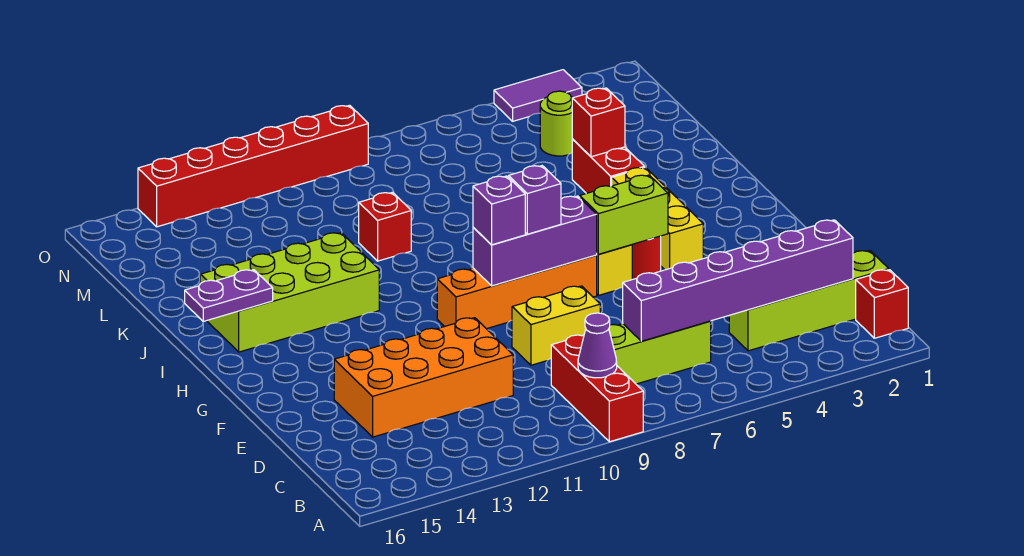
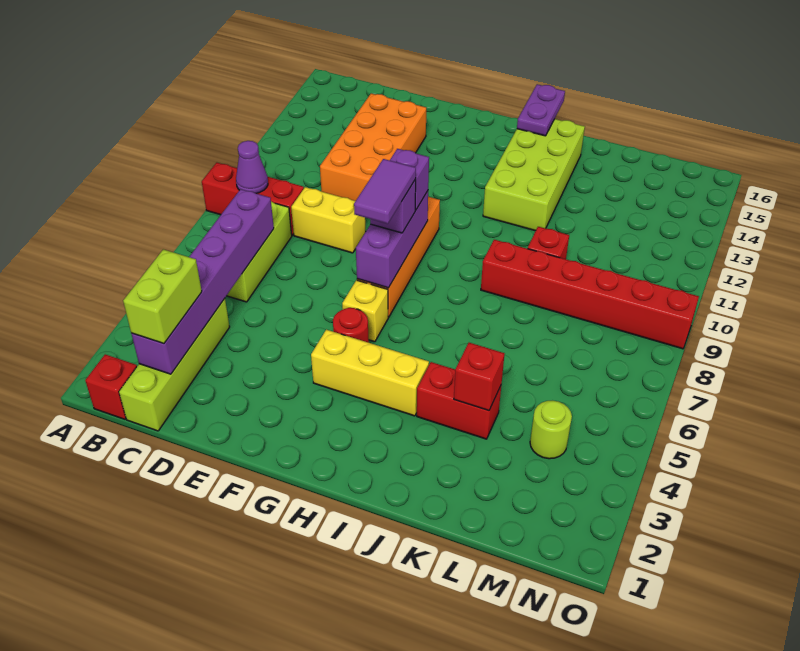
yellow brick E8:E9 level 1 -> yellow brick D9:E9 level 1
lime brick G5:G6 level 2 -> lime brick C2:C3 level 3
purple tile O3:O4 level 1 -> purple tile G7:G8 level 4
red brick O9:O14 level 1 -> red brick J9:O9 level 1

